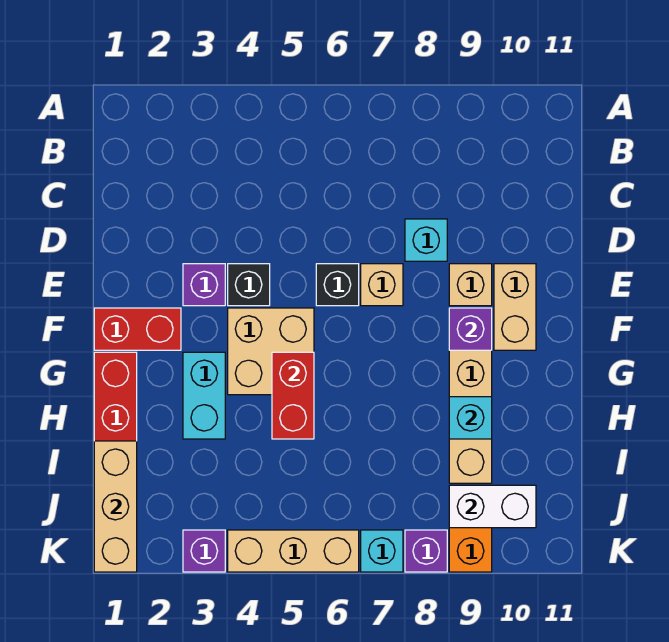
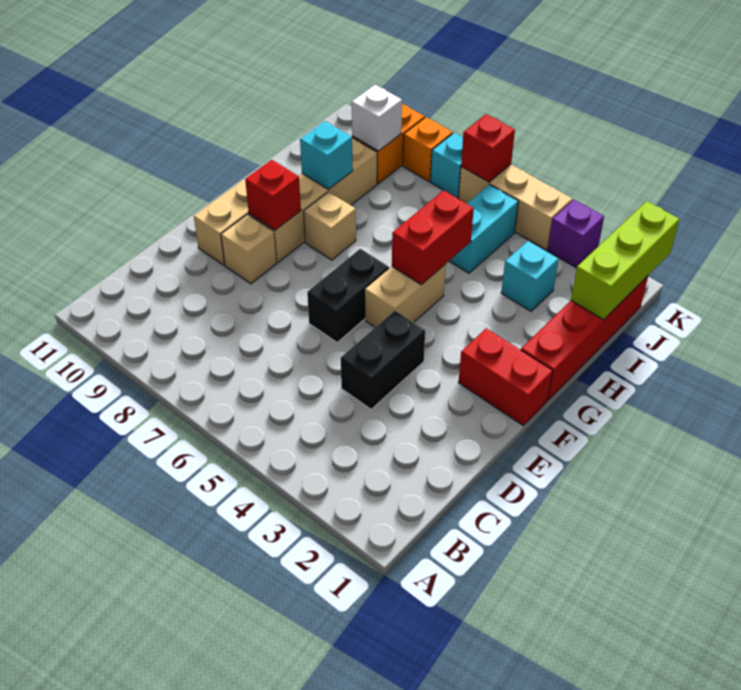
cyan brick D8 level 1 -> cyan brick I3 level 1
purple brick E3 level 1 -> none
black brick E4 level 1 -> black brick D4:E4 level 1
black brick E6 level 1 -> black brick E6:F6 level 1
tan brick E7 level 1 -> tan brick G8 level 1
tan brick F4:G5 level 1 -> tan brick F5:G5 level 1
purple brick F9 level 2 -> red brick F9 level 2
cyan brick G3:H3 level 1 -> cyan brick I5:J5 level 1
tan brick I1:K1 level 2 -> lime brick I1:K1 level 2
white brick J9:J10 level 2 -> white brick J9 level 2
none -> red brick K6 level 2
purple brick K8 level 1 -> orange brick K8 level 1

